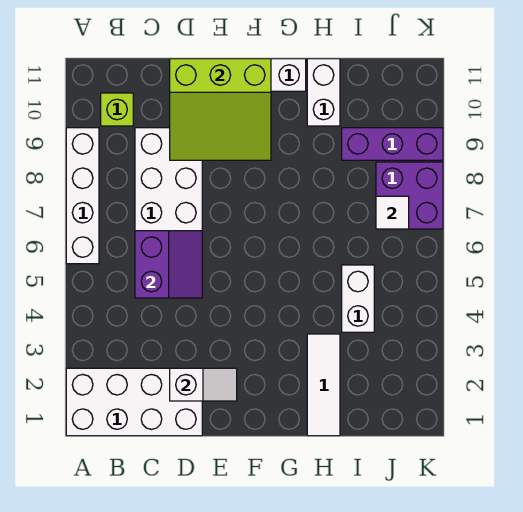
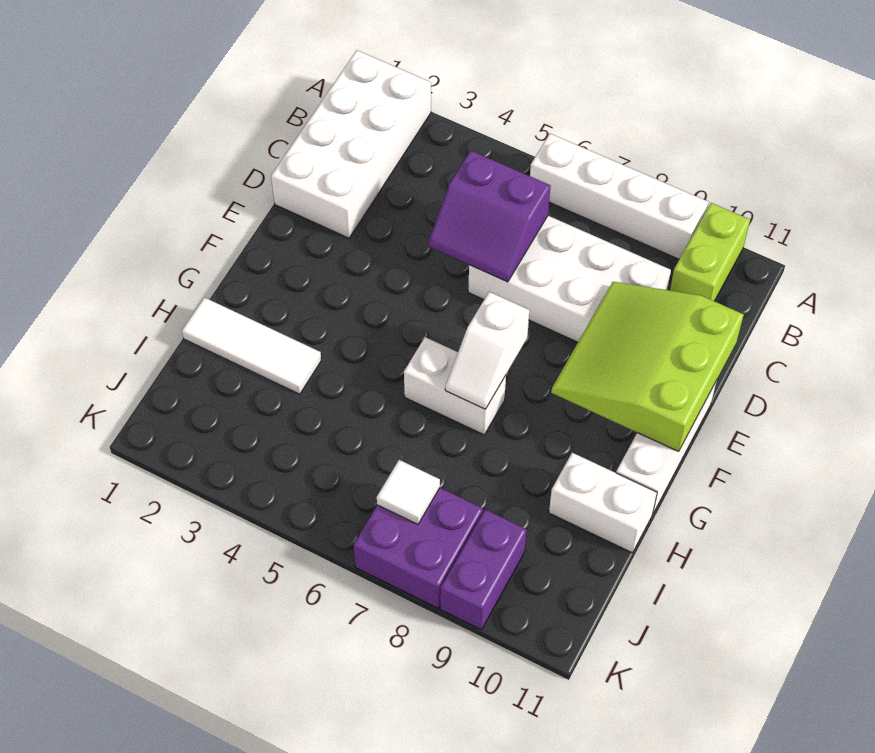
lime brick B10 level 1 -> lime brick A10:B10 level 1
white slope D2:E2 level 2 top D -> white slope F7:G7 level 2 top F
white brick I4:I5 level 1 -> white brick G6:G7 level 1
purple brick I9:K9 level 1 -> purple brick J9:K9 level 1

